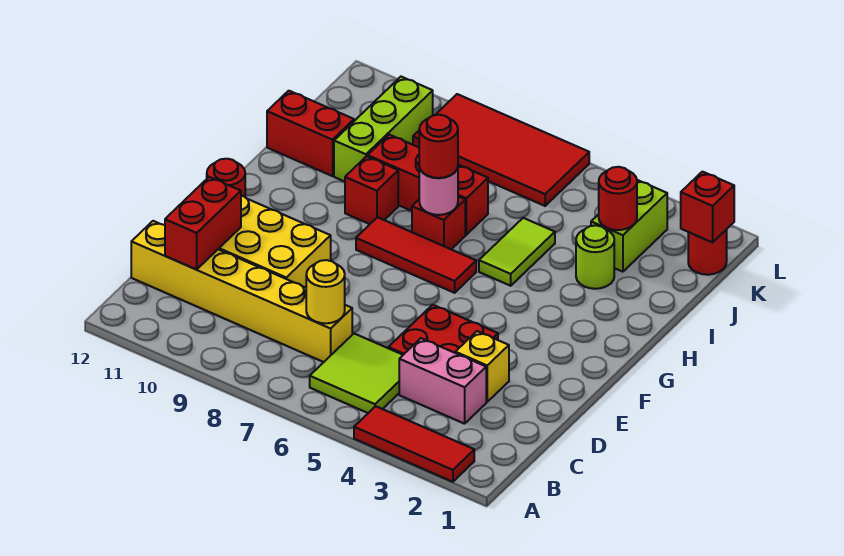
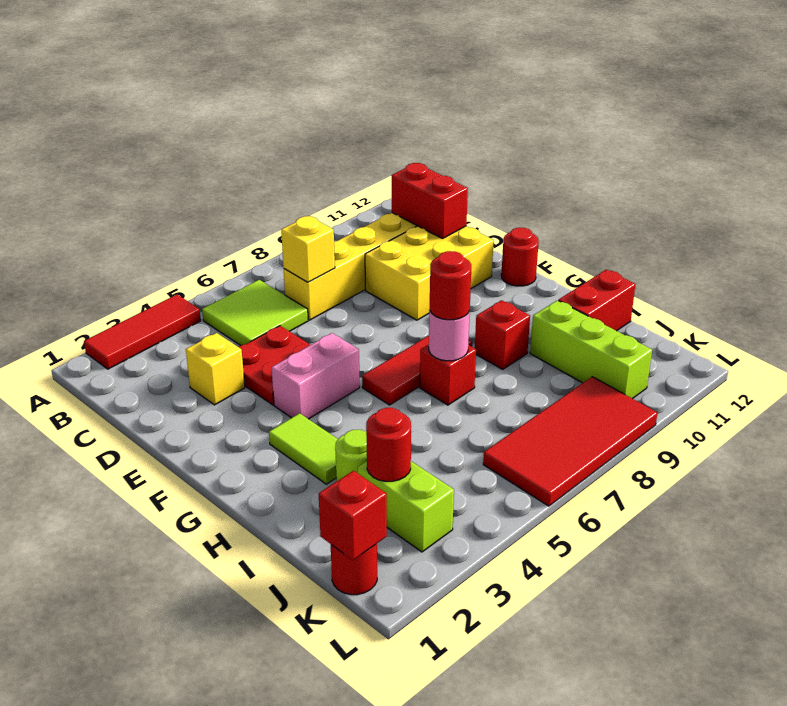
pink brick C3:C4 level 1 -> pink brick F4:F5 level 1
yellow round brick C7 level 2 -> yellow brick C7 level 2
lime tile H5:I5 level 1 -> lime tile G3:H3 level 1
red brick I7:I9 level 1 -> none

